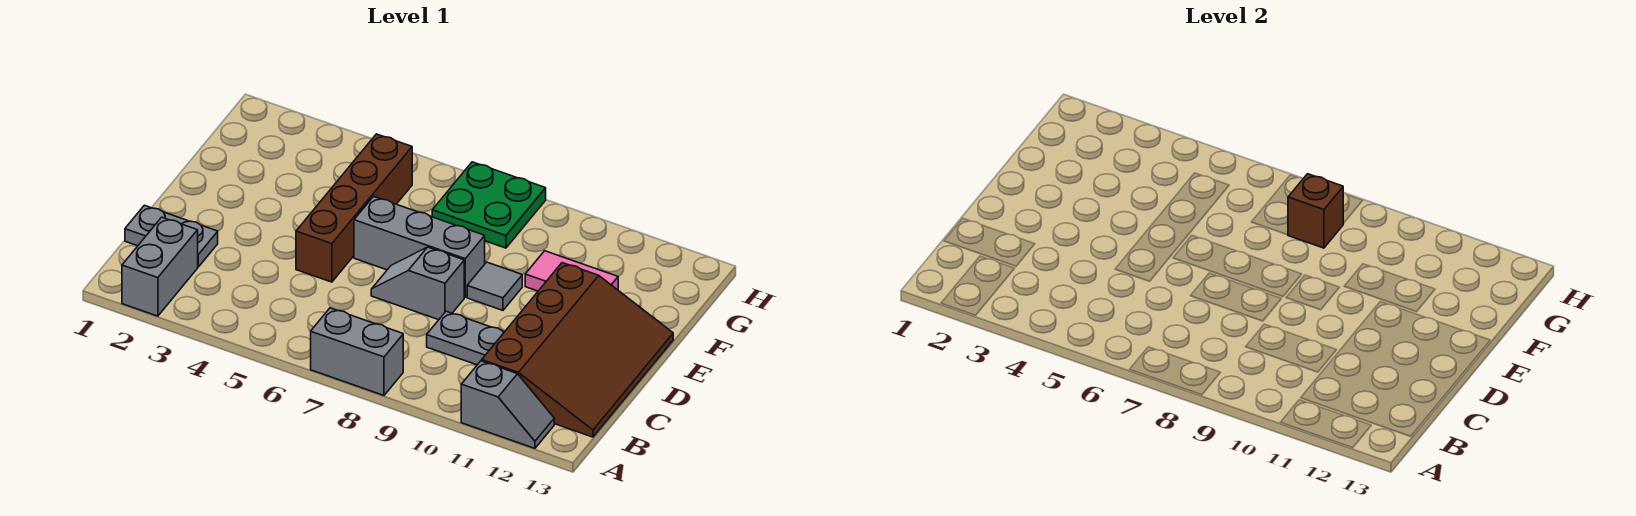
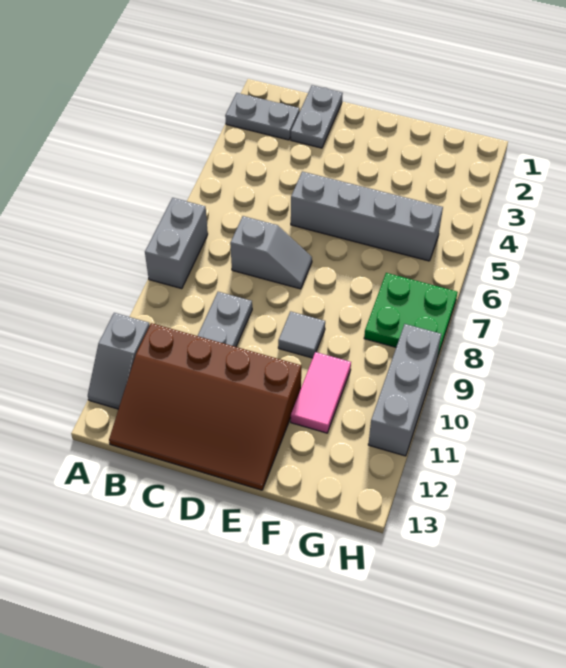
grey brick A2:B2 level 1 -> grey plate A2:B2 level 1
brown brick D5:G5 level 1 -> grey brick D5:G5 level 1
grey slope D7:D8 level 1 top 8 -> grey slope C7:D7 level 1 top C
grey brick E6:E8 level 1 -> grey brick H9:H11 level 1
brown brick G8 level 2 -> none

